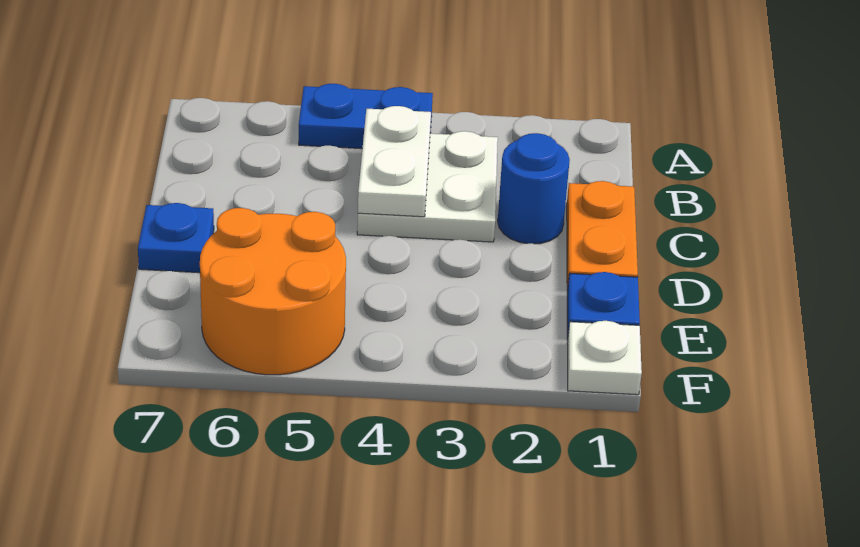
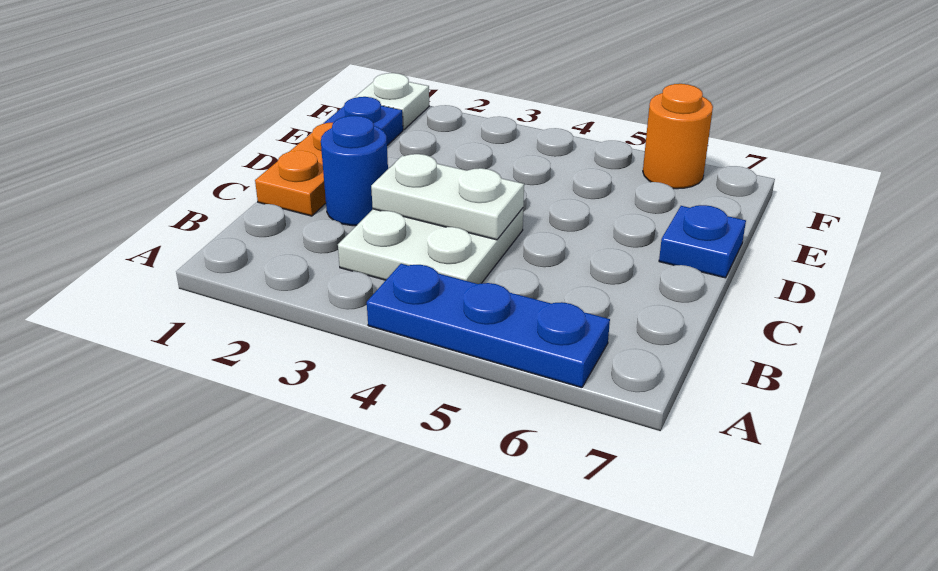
blue plate A4:A5 level 1 -> blue plate A4:A6 level 1
white plate B4:C4 level 2 -> white plate C3:C4 level 2
orange round brick E5:F6 level 1 -> orange round brick F6 level 1

